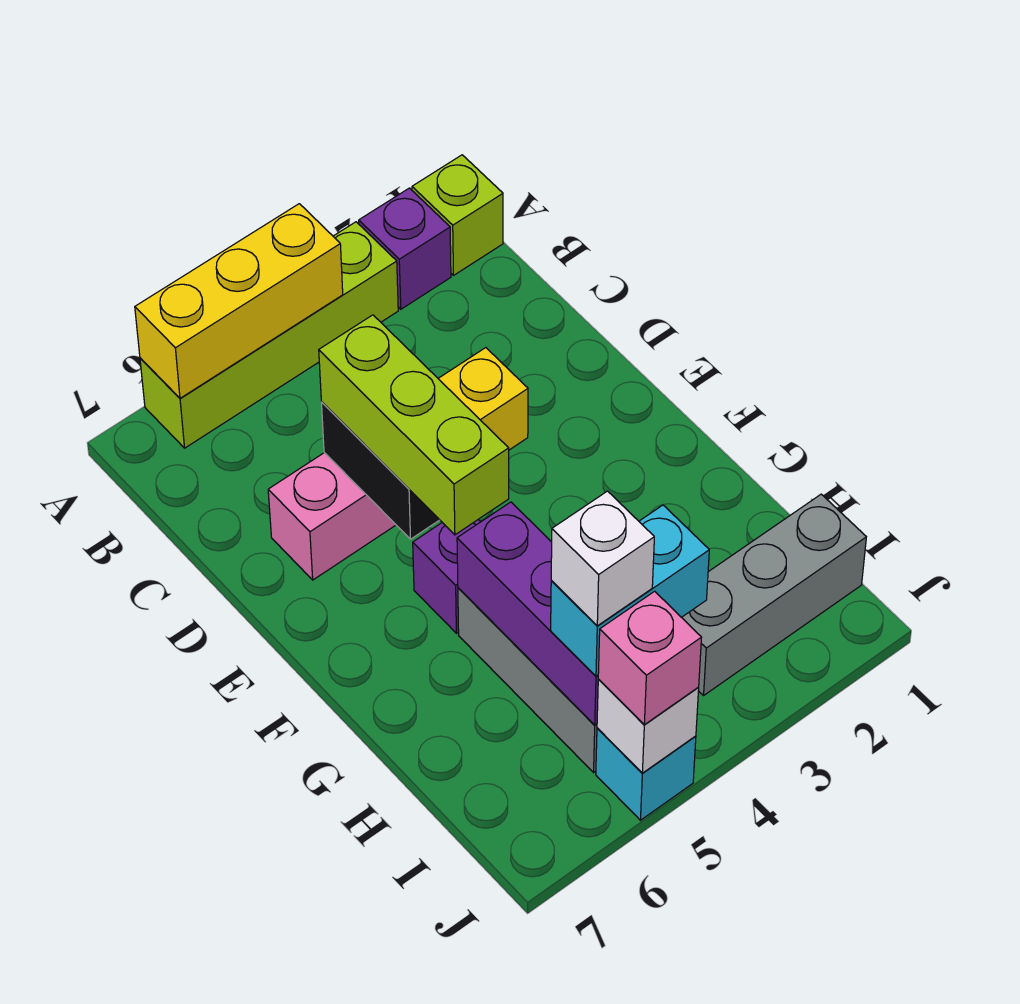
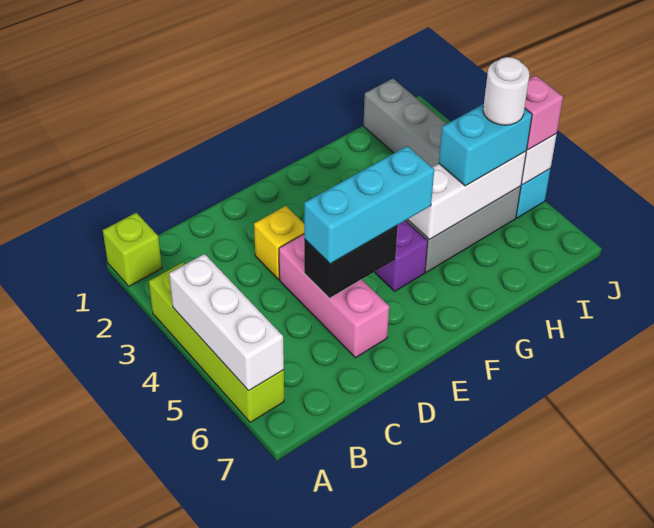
purple brick A2 level 1 -> none
yellow brick A4:A6 level 2 -> white brick A4:A6 level 2
lime brick D5:F5 level 3 -> cyan brick D5:F5 level 3
purple brick G5:I5 level 2 -> white brick G5:I5 level 2
cyan brick I4:I5 level 3 -> cyan brick H5:I5 level 3
white brick I5 level 4 -> white round brick I5 level 4

